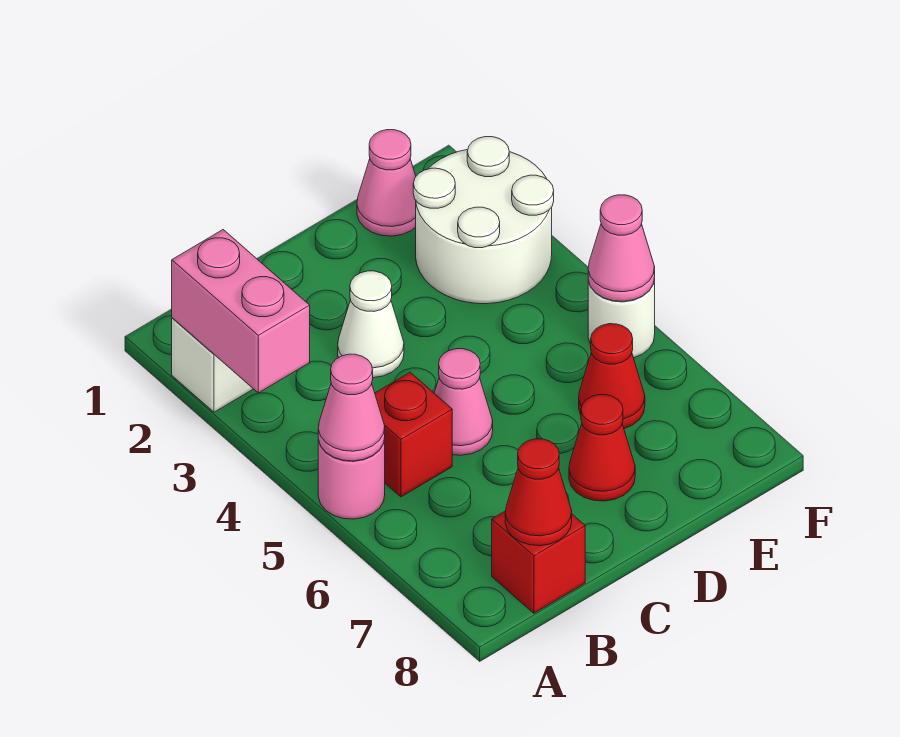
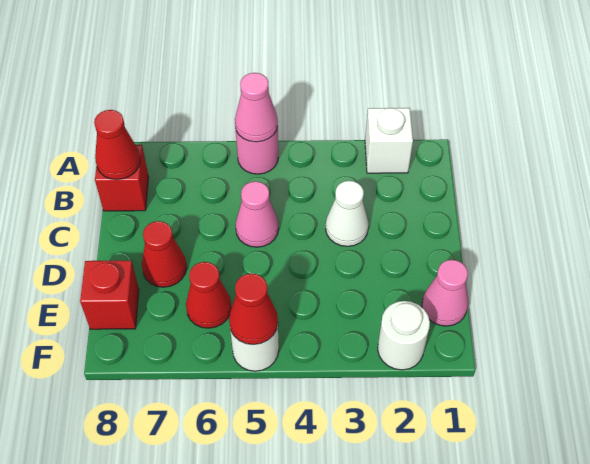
pink brick A2:A3 level 2 -> none
red brick B5 level 1 -> red brick E8 level 1
white round brick E2:F3 level 1 -> white round brick F2 level 1
pink cone F5 level 2 -> red cone F5 level 2

